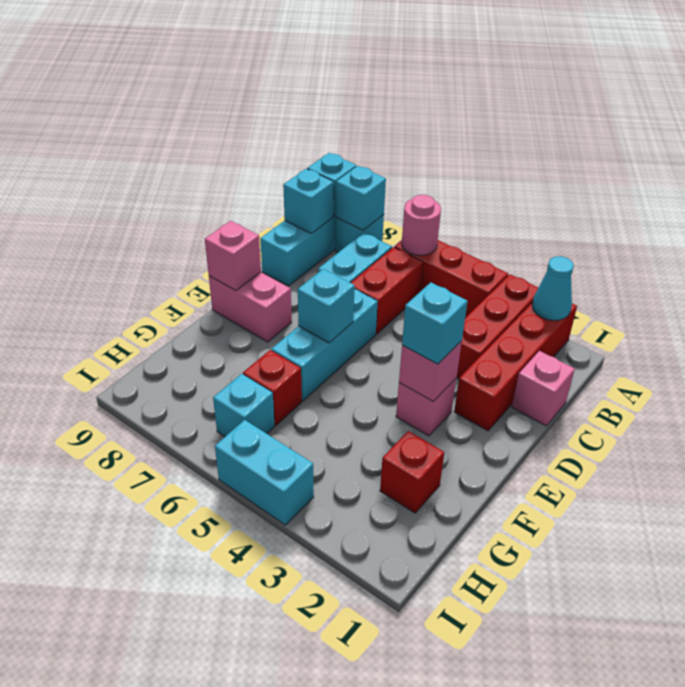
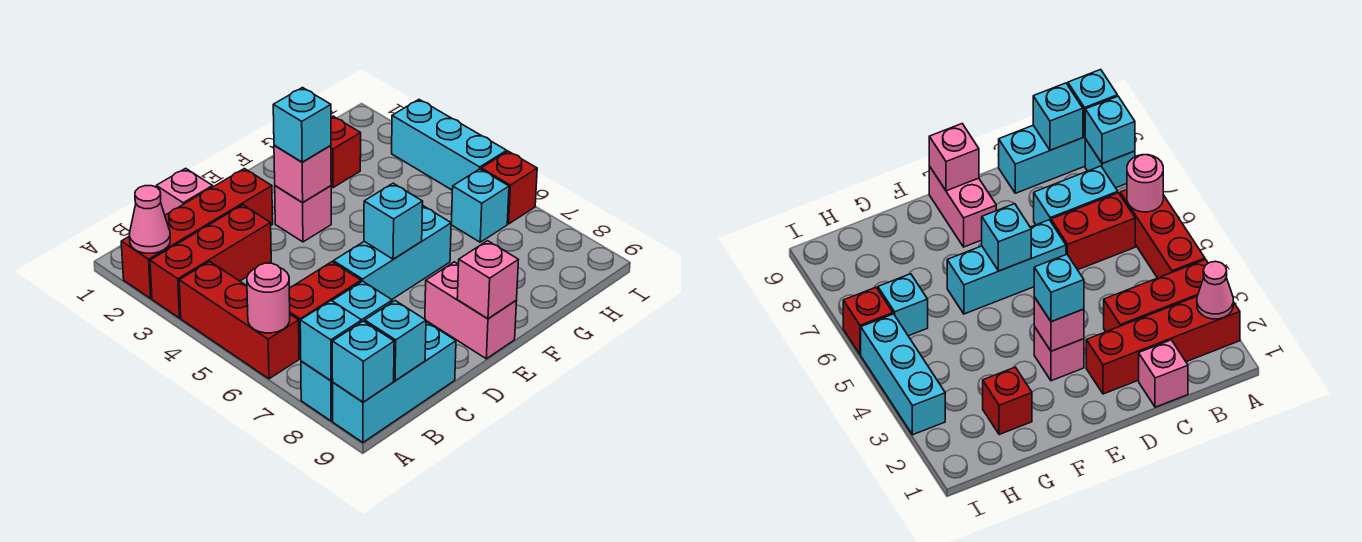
cyan cone A2 level 2 -> pink cone A2 level 2
red brick G6 level 1 -> red brick I6 level 1
cyan brick I4:I5 level 1 -> cyan brick I3:I5 level 1

